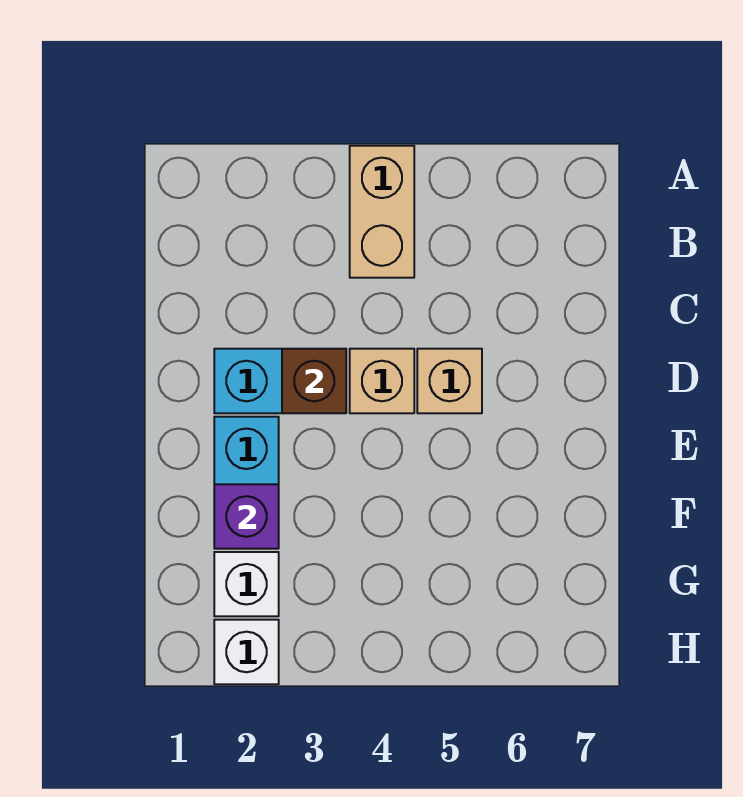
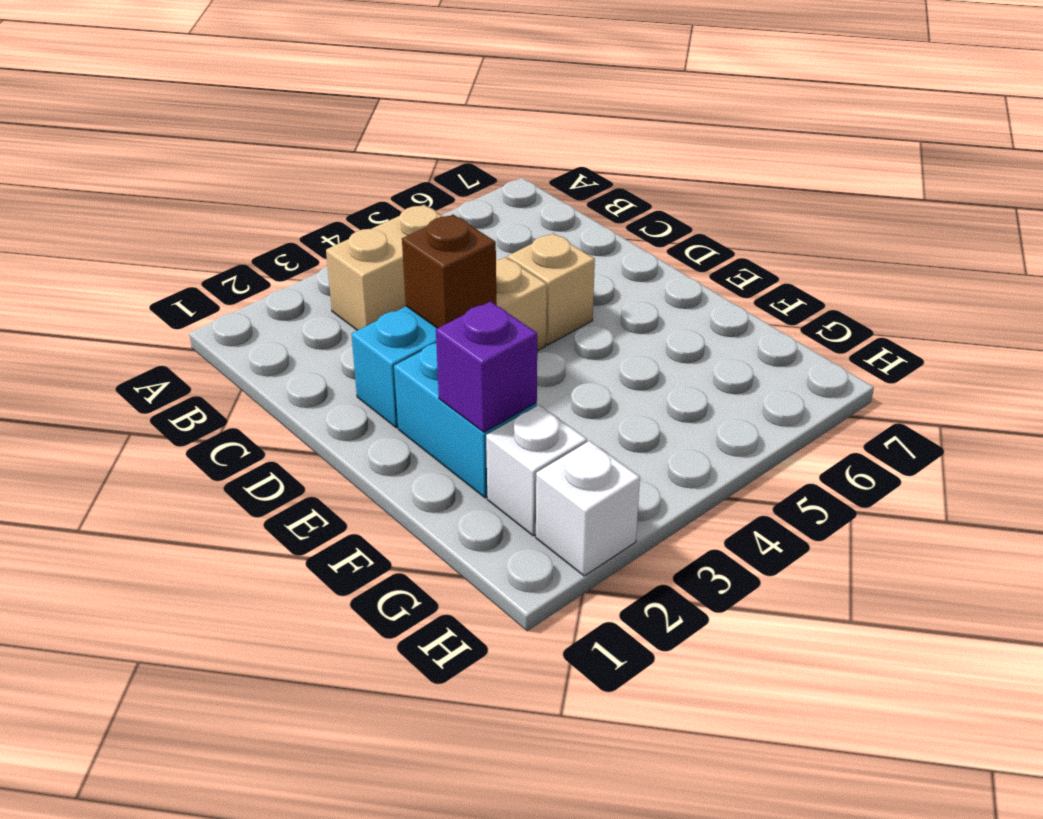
tan brick A4:B4 level 1 -> tan brick B3:B4 level 1

